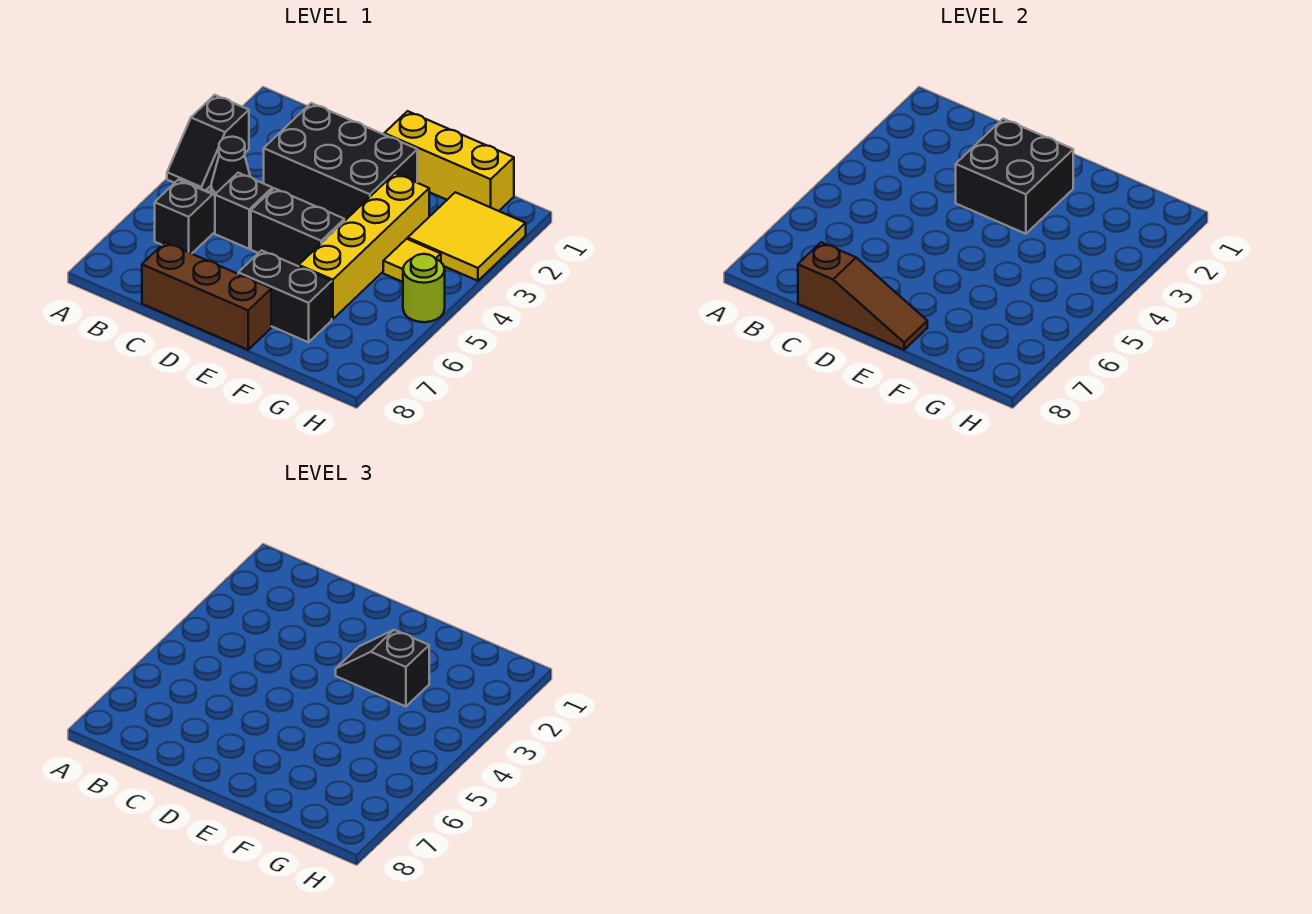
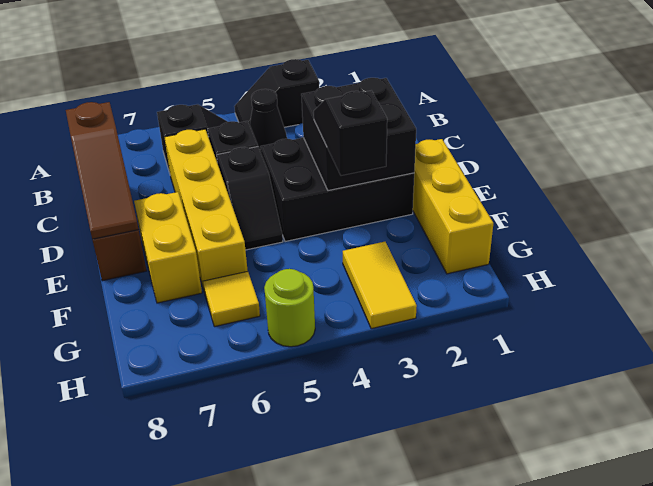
black brick C2:E3 level 1 -> black brick D2:E4 level 1
black brick D5:E5 level 1 -> black slope D5:E5 level 1 top D
black brick E7:F7 level 1 -> yellow brick E7:F7 level 1
yellow brick F3:F6 level 1 -> yellow brick C6:F6 level 1
yellow tile G2:H3 level 1 -> yellow tile G3:H3 level 1
yellow tile G4 level 1 -> yellow tile G6 level 1

